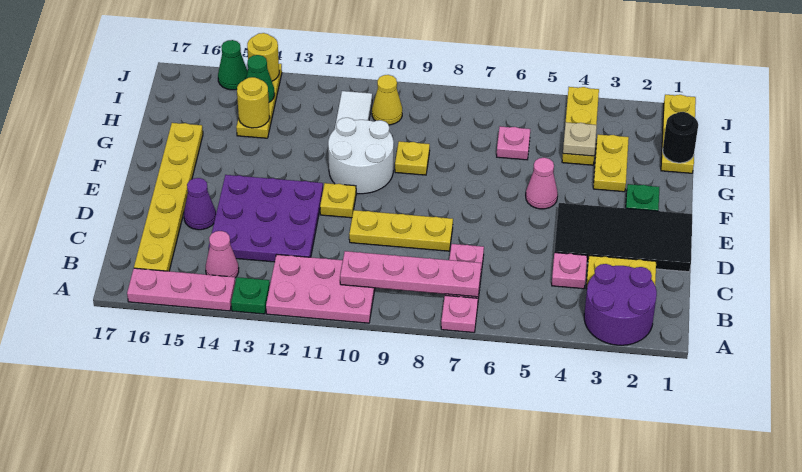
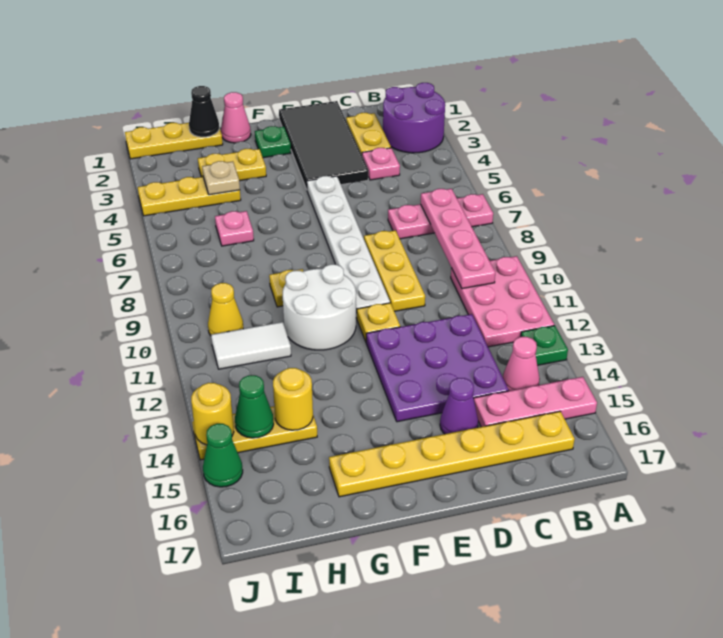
pink plate A14:A16 level 1 -> pink plate A15:C15 level 1
none -> white plate E5:E10 level 1
pink cone F5 level 1 -> pink cone G1 level 1
black round brick H1 level 2 -> black cone H1 level 2

